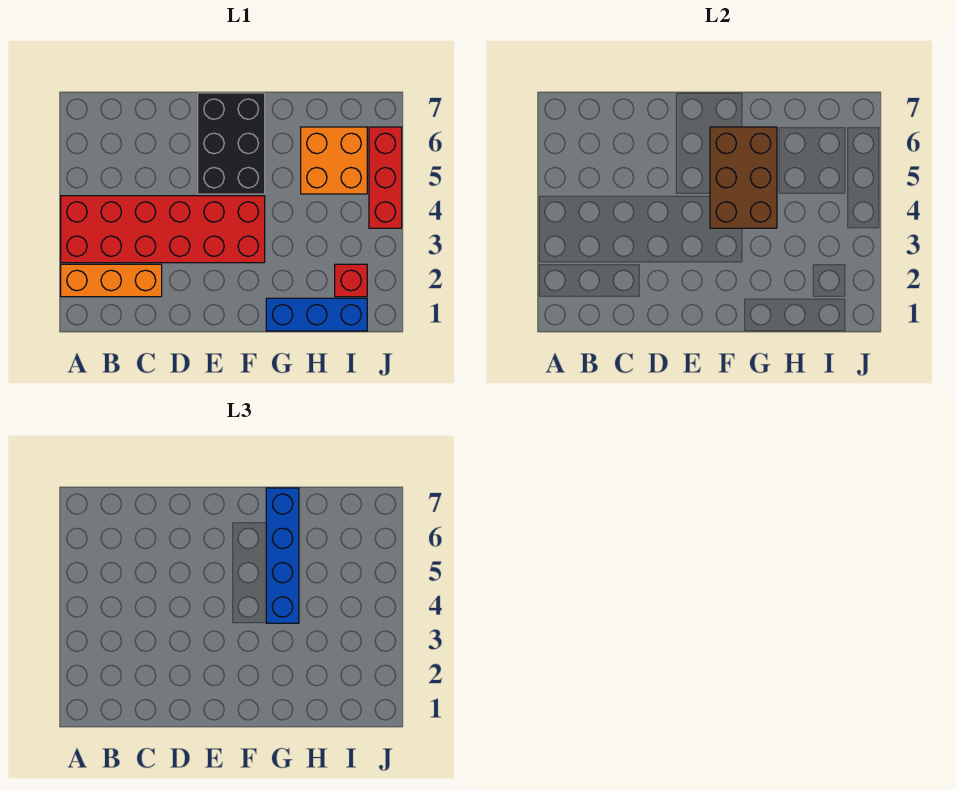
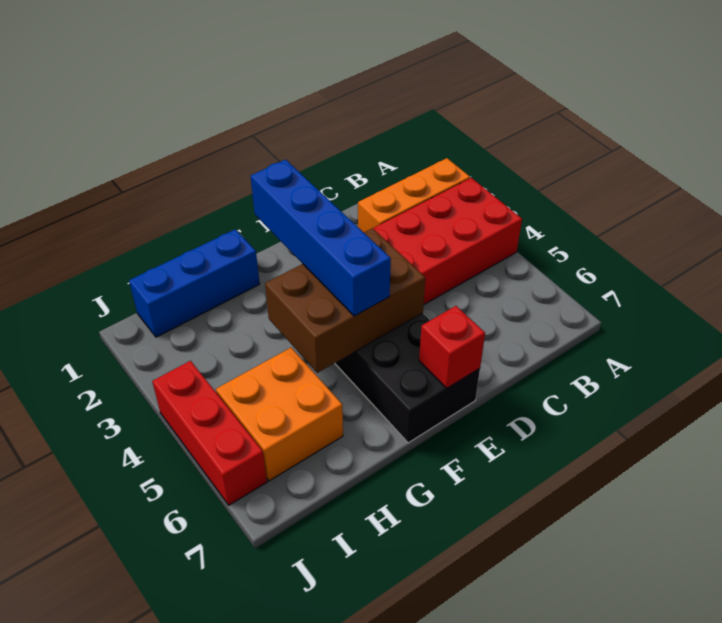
brown brick F4:G6 level 2 -> brown brick E4:G5 level 2
blue brick G4:G7 level 3 -> blue brick F2:F5 level 3
red brick I2 level 1 -> red brick E7 level 2

